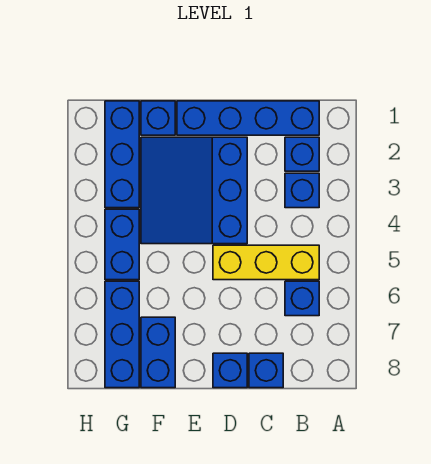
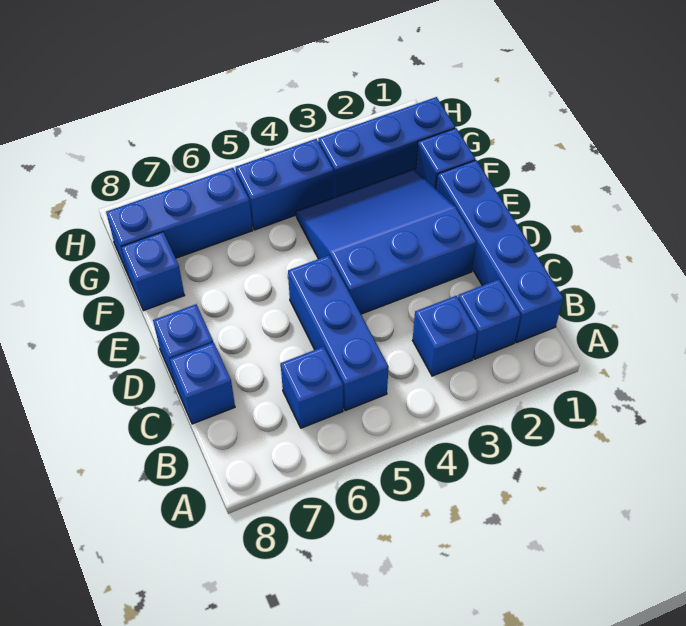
yellow brick B5:D5 level 1 -> blue brick B5:D5 level 1
blue brick F7:F8 level 1 -> blue brick F8 level 1

